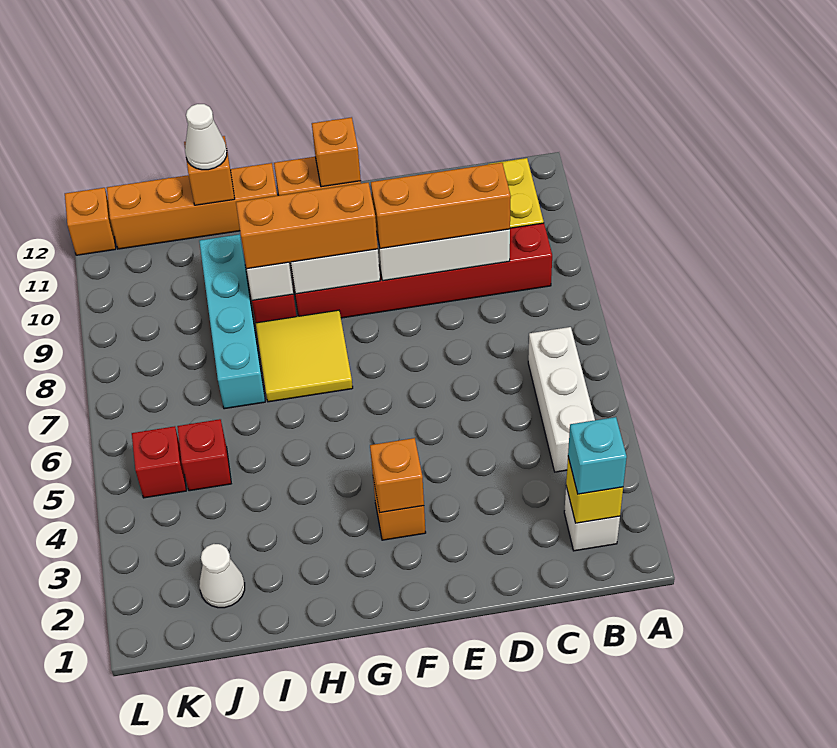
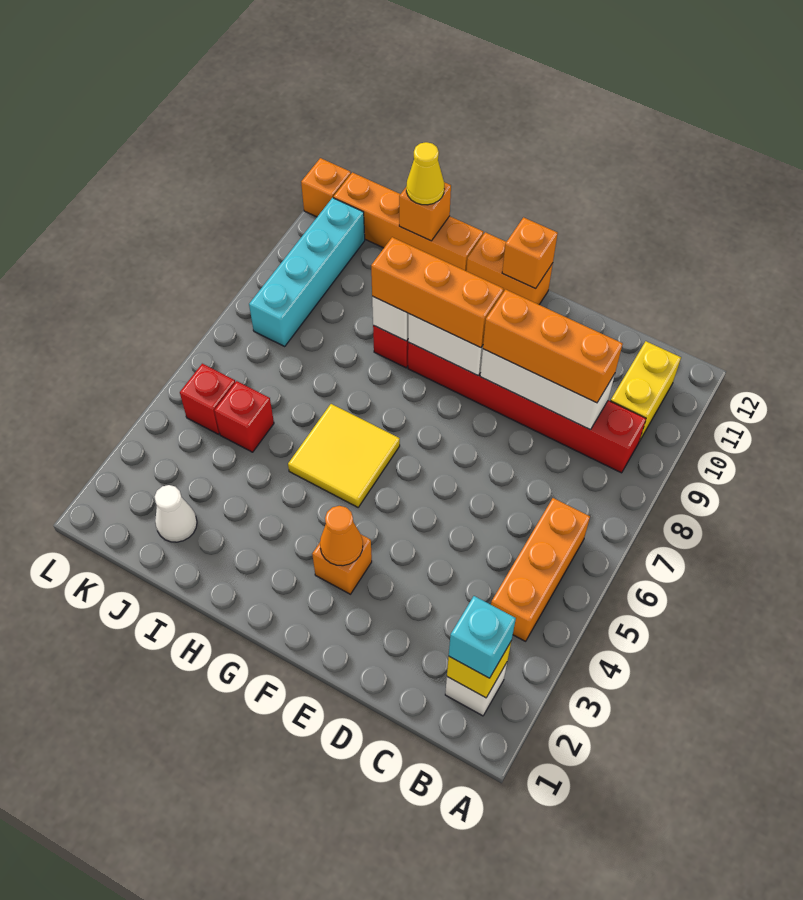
white brick B4:B6 level 1 -> orange brick B4:B6 level 1
orange brick F3 level 2 -> orange cone F3 level 2
yellow tile G7:H8 level 1 -> yellow tile G5:H6 level 1
cyan brick I7:I10 level 1 -> cyan brick K8:K11 level 1
white cone I12 level 3 -> yellow cone I12 level 3

